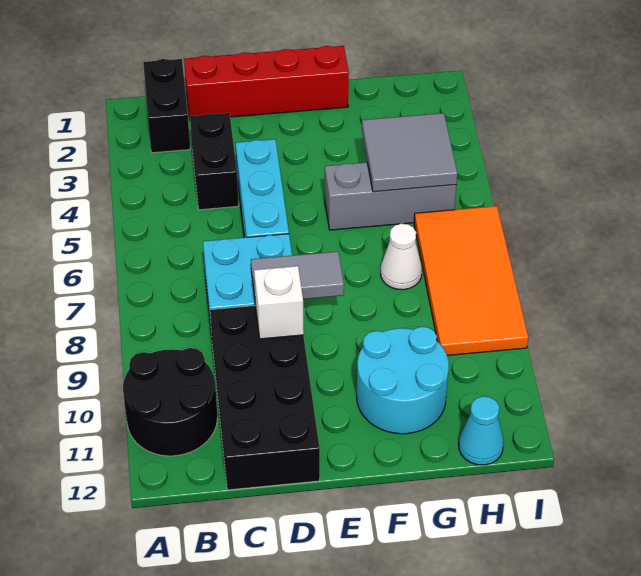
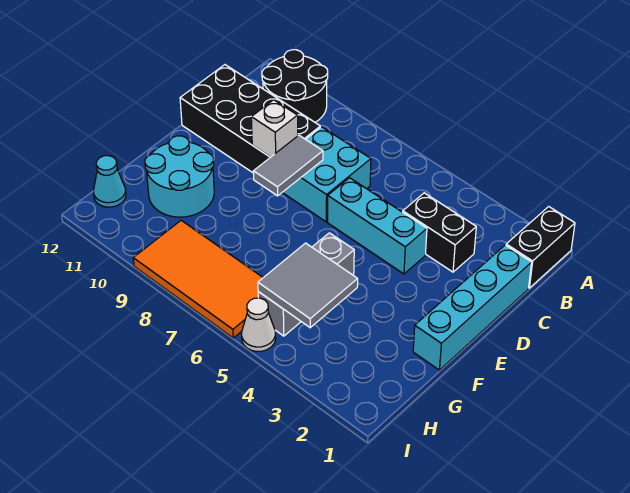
black brick B1:B2 level 1 -> black brick A1:B1 level 1
red brick C1:F1 level 1 -> cyan brick C1:F1 level 1
white cone G7 level 1 -> white cone I5 level 1

